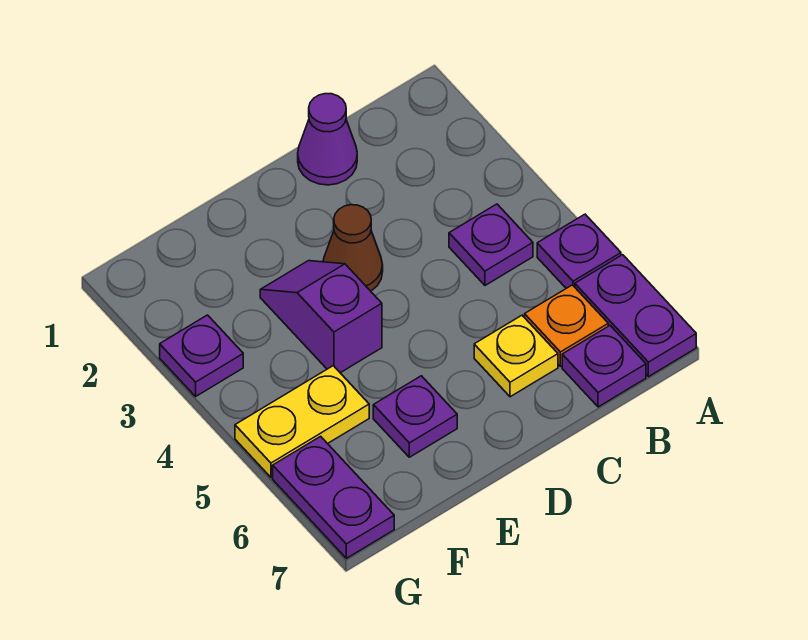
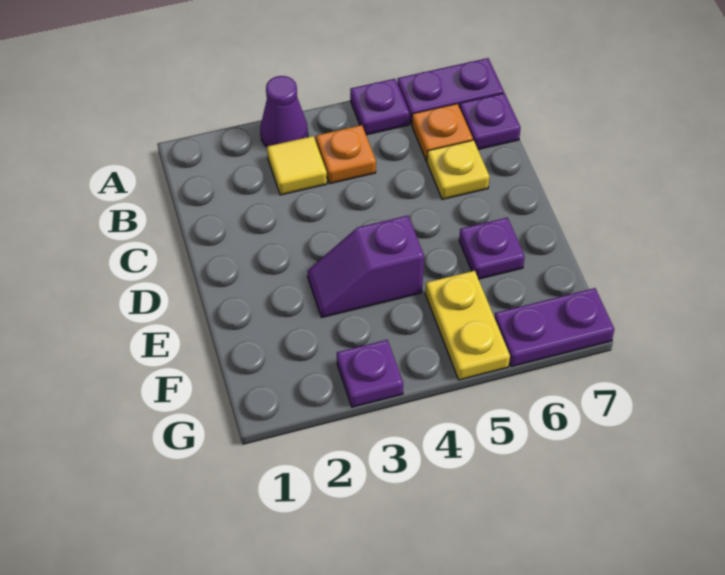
none -> yellow tile B3 level 1
purple plate B4 level 1 -> orange plate B4 level 1
purple cone C1 level 1 -> purple cone A3 level 1
brown cone D3 level 1 -> none

